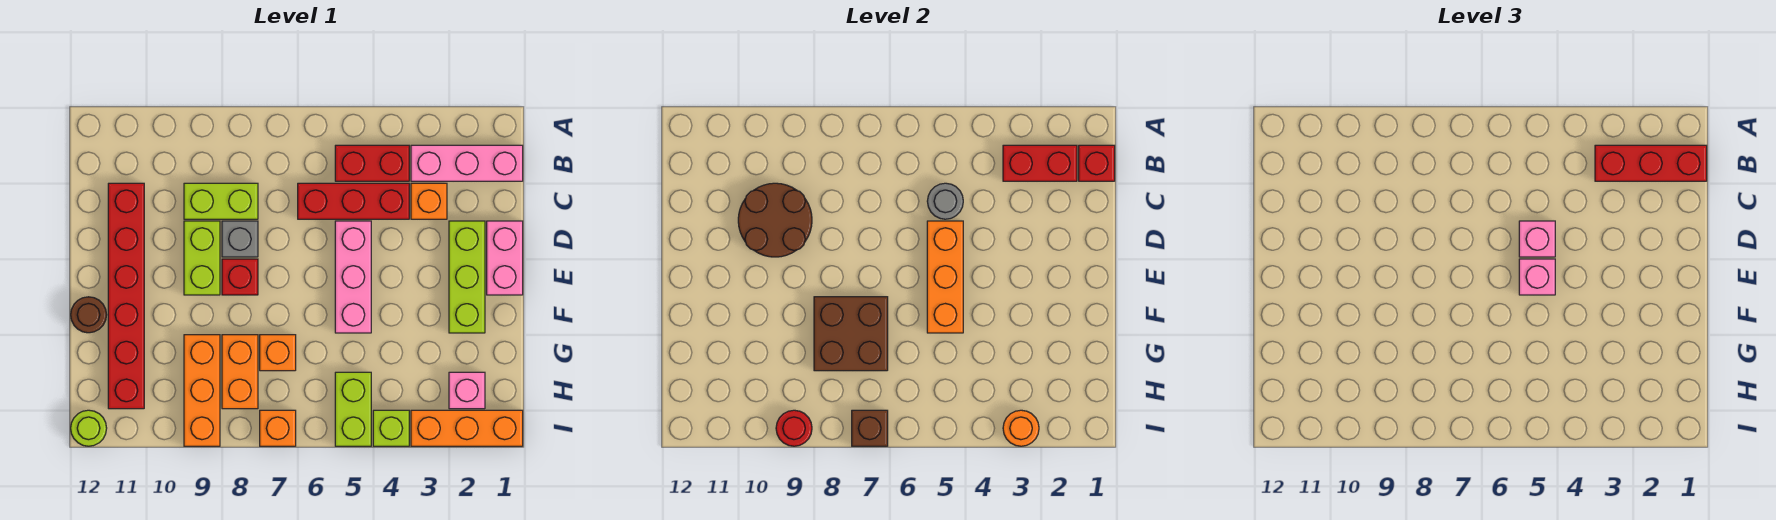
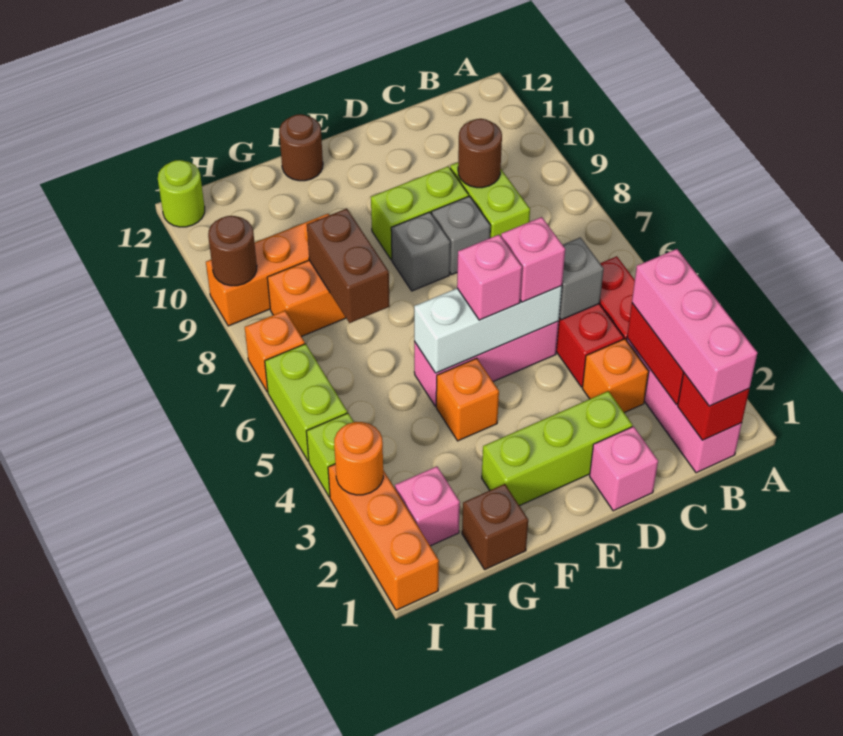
red brick B1:B3 level 3 -> pink brick B1:B3 level 3
grey round brick C5 level 2 -> grey brick C5 level 2
brown round brick C9:D10 level 2 -> brown round brick C9 level 2
red brick C11:H11 level 1 -> none
pink brick D1:E1 level 1 -> pink brick D1 level 1
orange brick D5:F5 level 2 -> white brick D5:F5 level 2
red brick E8 level 1 -> grey brick E8 level 1
brown brick F7:G8 level 2 -> brown brick G7:G8 level 2
orange brick G7 level 1 -> orange brick F4 level 1
lime brick H5:I5 level 1 -> lime brick I5:I6 level 1
brown brick I7 level 2 -> brown brick G1 level 1
red round brick I9 level 2 -> brown round brick I9 level 2

